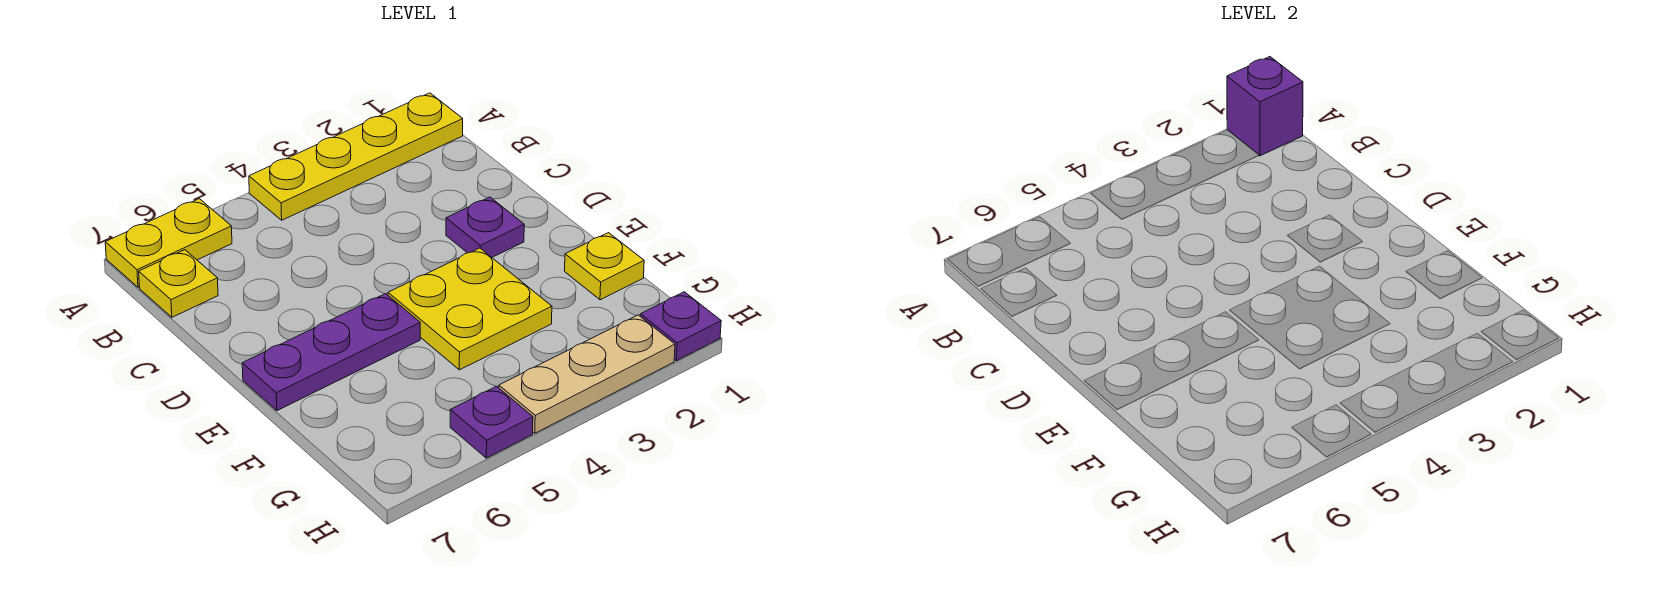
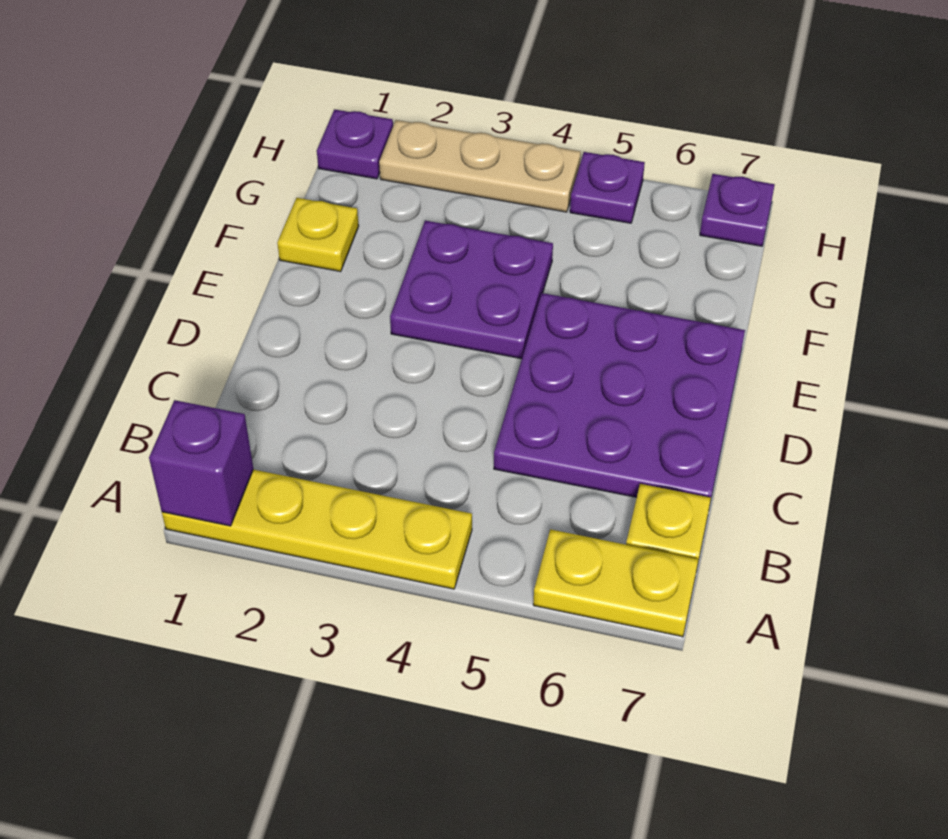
purple plate D2 level 1 -> purple plate H7 level 1
yellow plate E3:F4 level 1 -> purple plate E3:F4 level 1
purple plate E5:E7 level 1 -> purple plate C5:E7 level 1

